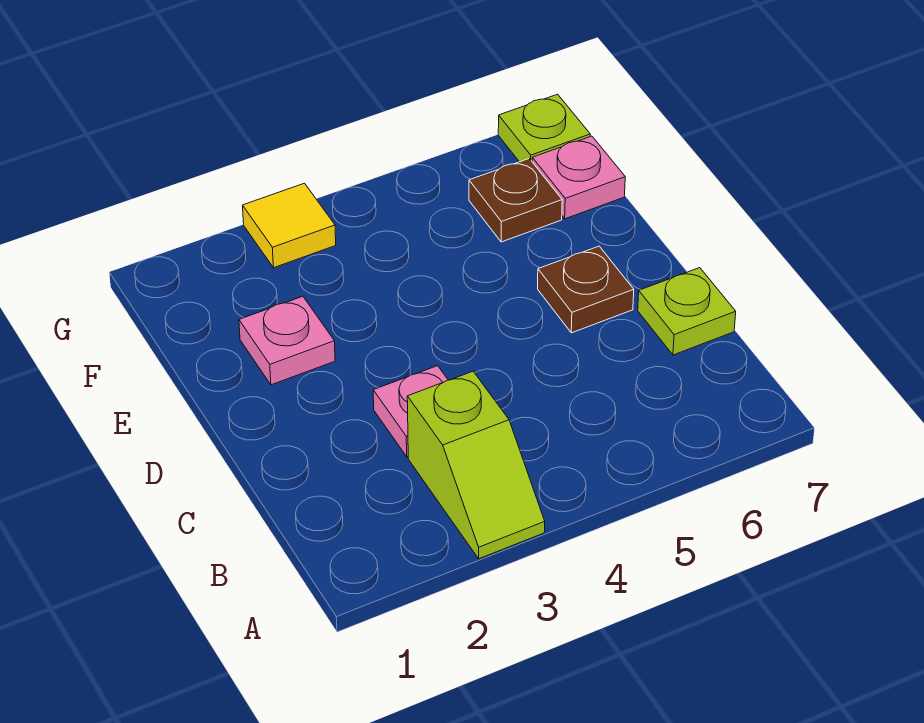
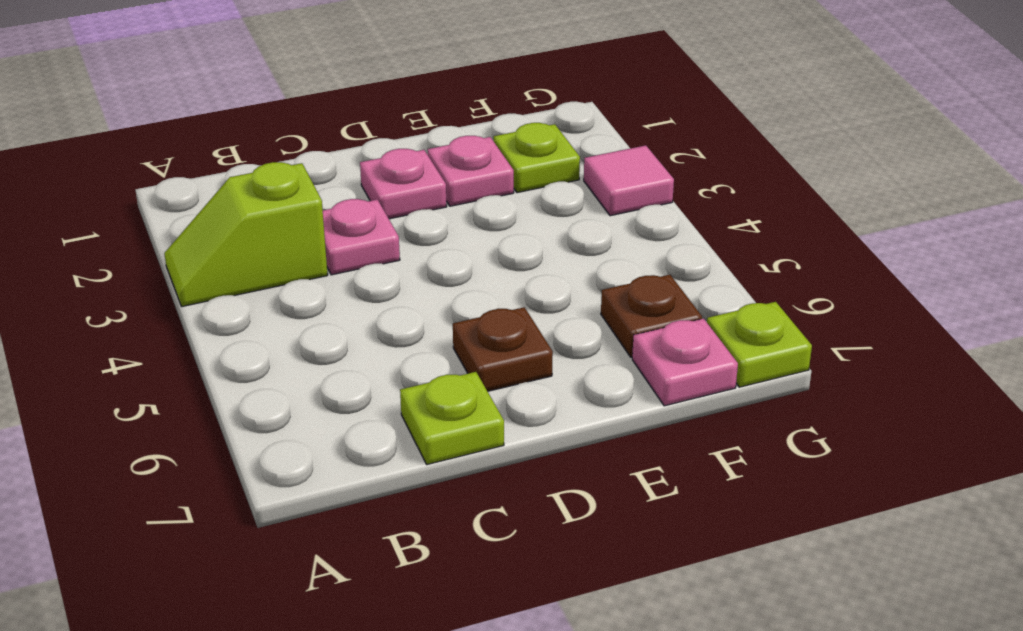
none -> pink plate D2 level 1
none -> lime plate F2 level 1
yellow tile G3 level 1 -> pink tile G3 level 1

